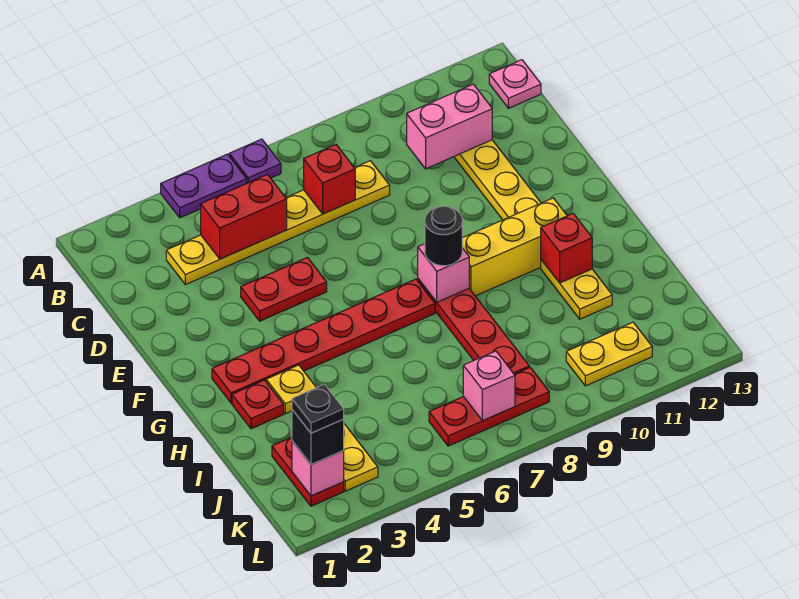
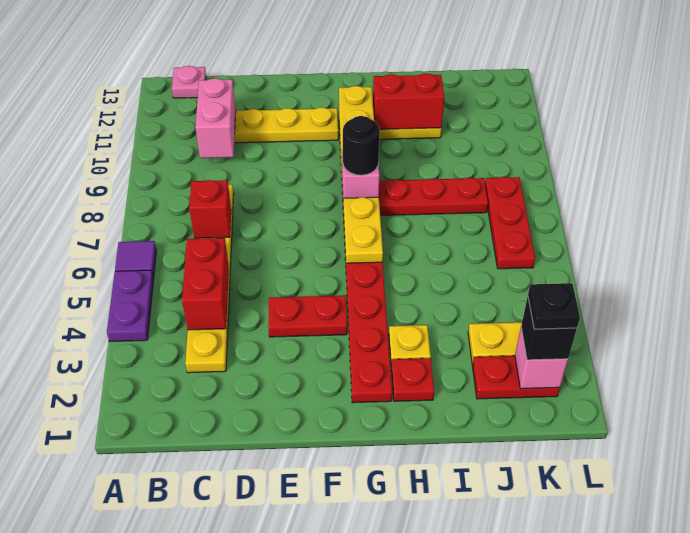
purple plate A6 level 1 -> purple tile A6 level 1
red plate E4:E5 level 1 -> red plate E4:F4 level 1
red brick H11 level 2 -> red brick H11:I11 level 2
pink brick K7 level 2 -> none
yellow plate K10:K11 level 1 -> yellow plate G6:G7 level 2

